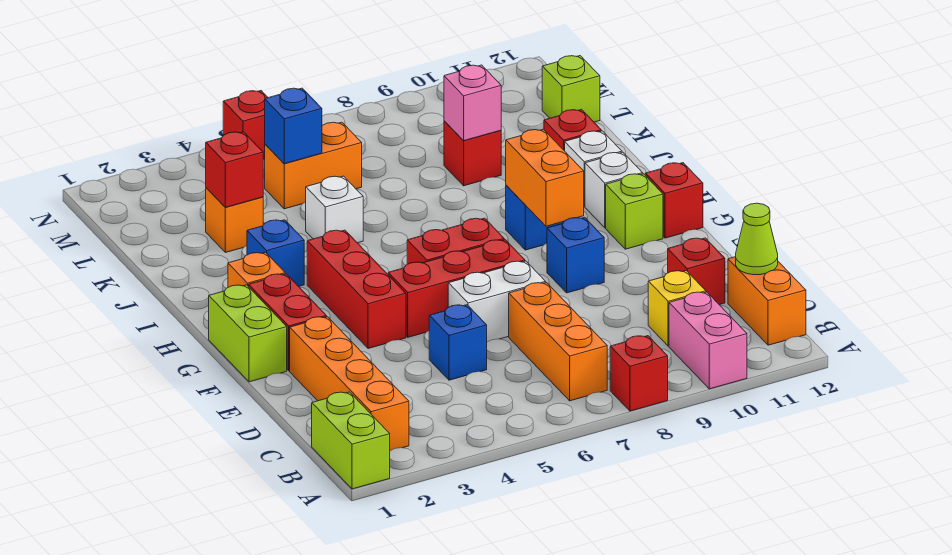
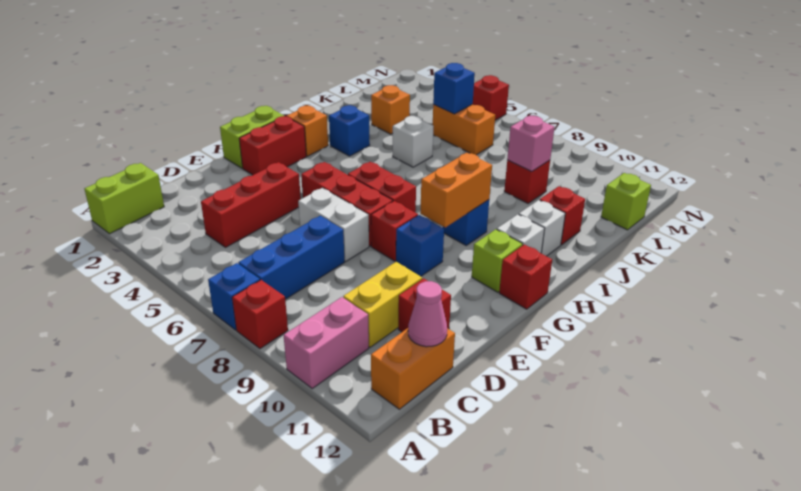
orange brick B2:E2 level 1 -> none
orange brick B7:D7 level 1 -> blue brick B7:D7 level 1
yellow brick C10 level 1 -> yellow brick C10:D10 level 1
lime cone C12 level 2 -> pink cone C12 level 2
blue brick D5 level 1 -> blue brick A7 level 1
red brick F4:H4 level 1 -> red brick C4:E4 level 1
red brick K3 level 2 -> red brick F8 level 1

